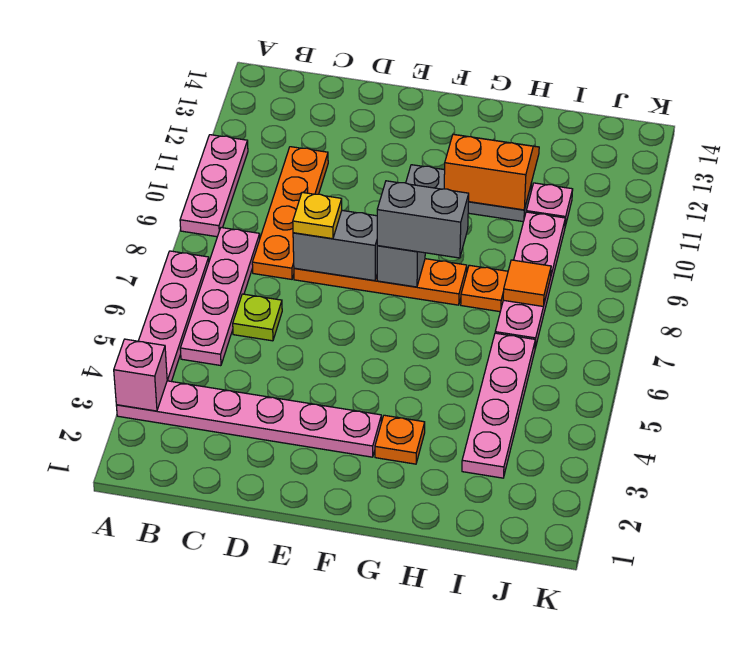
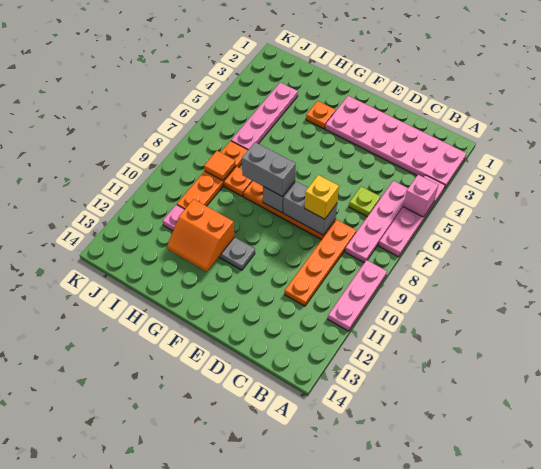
pink plate A3:F3 level 1 -> pink plate A2:F3 level 1
pink brick A3 level 2 -> pink brick A5 level 2
yellow plate D8 level 3 -> yellow brick D8 level 3
pink plate I7:I10 level 1 -> orange plate I7:I10 level 1

